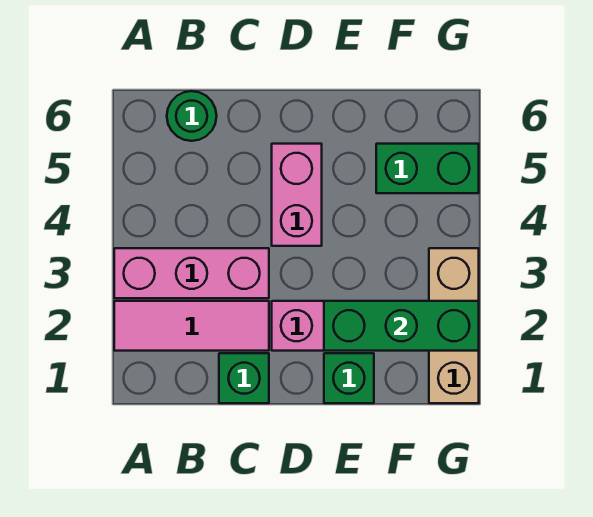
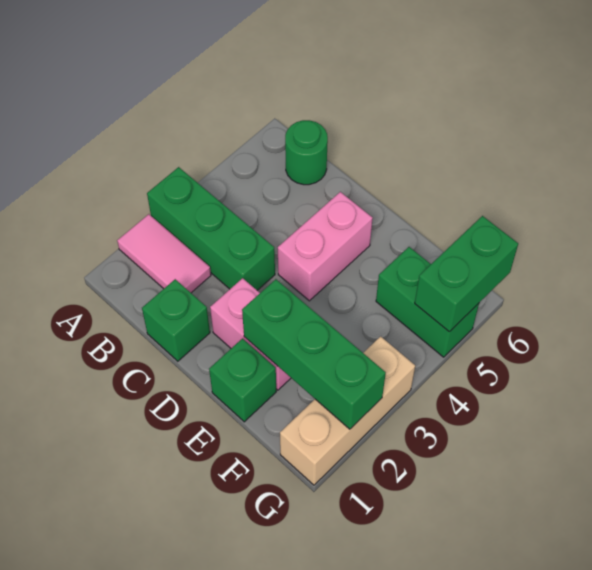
pink tile A2:C2 level 1 -> pink tile A2:B2 level 1
pink brick A3:C3 level 1 -> green brick A3:C3 level 1
none -> green brick G5:G6 level 2

